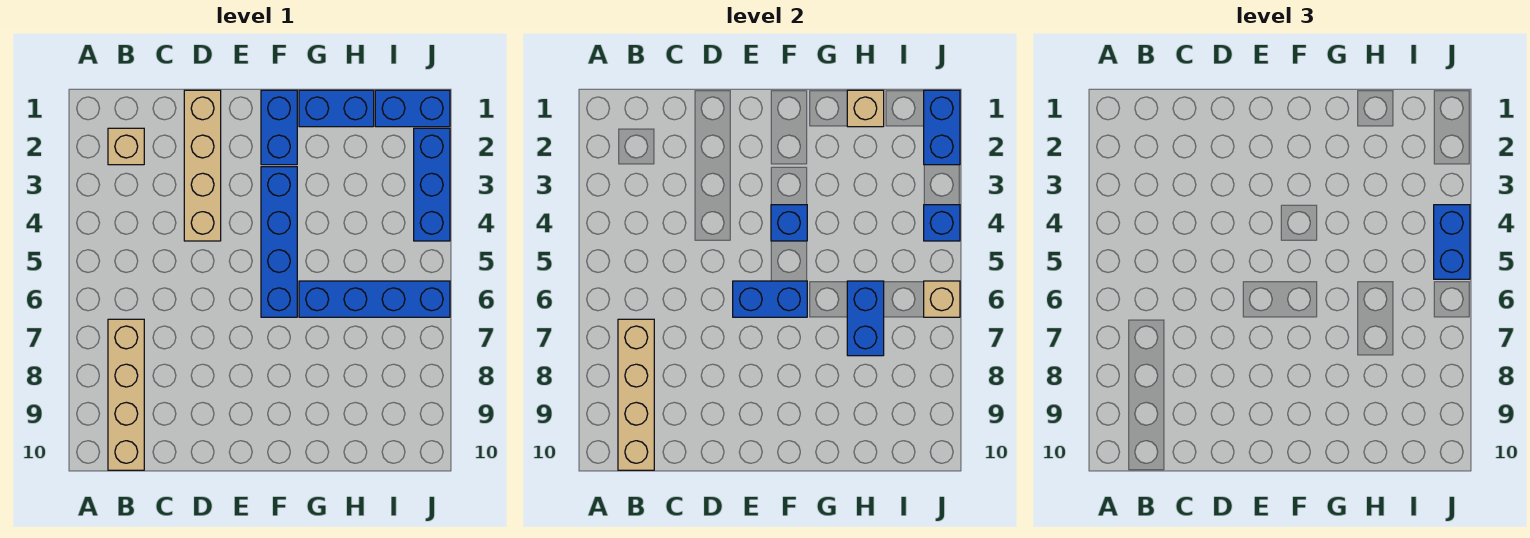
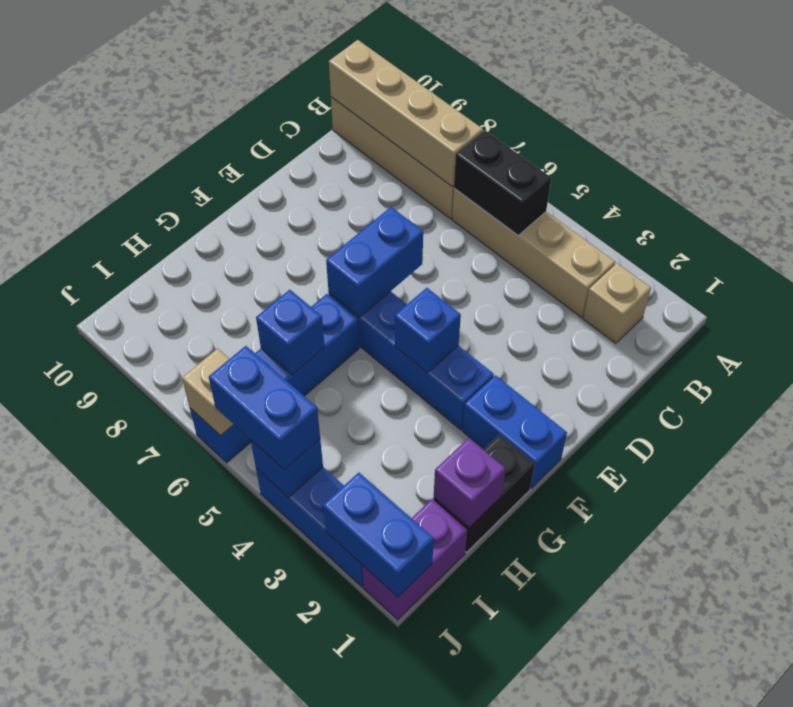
none -> black brick B5:B6 level 2
tan brick D1:D4 level 1 -> tan brick B3:B6 level 1
blue brick G1:H1 level 1 -> black brick G1:H1 level 1
tan brick H1 level 2 -> purple brick H1 level 2
blue brick H6:H7 level 2 -> blue brick H6 level 2
blue brick I1:J1 level 1 -> purple brick I1:J1 level 1

